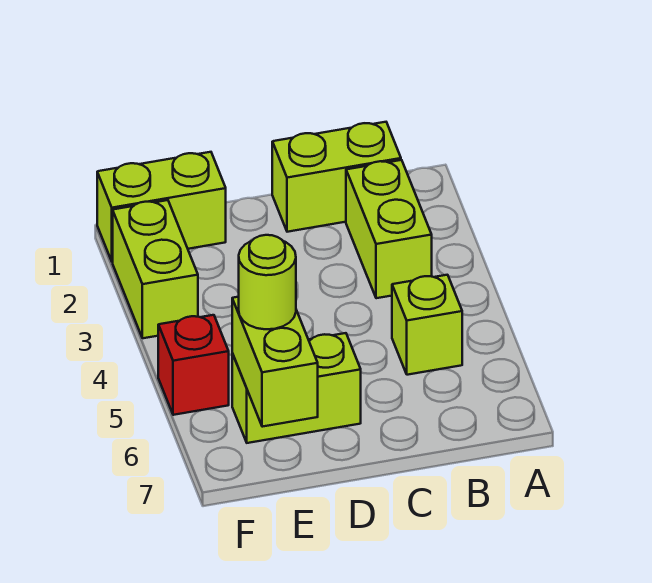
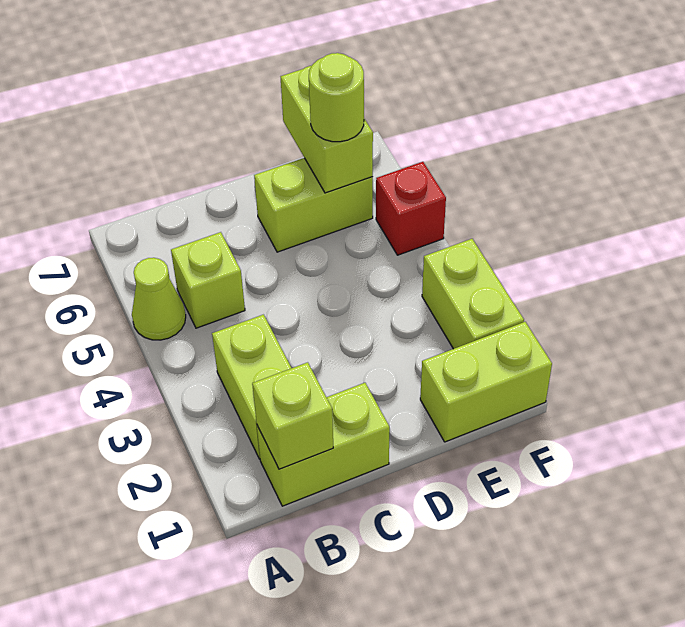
none -> lime cone A5 level 1
none -> lime brick B1 level 2

